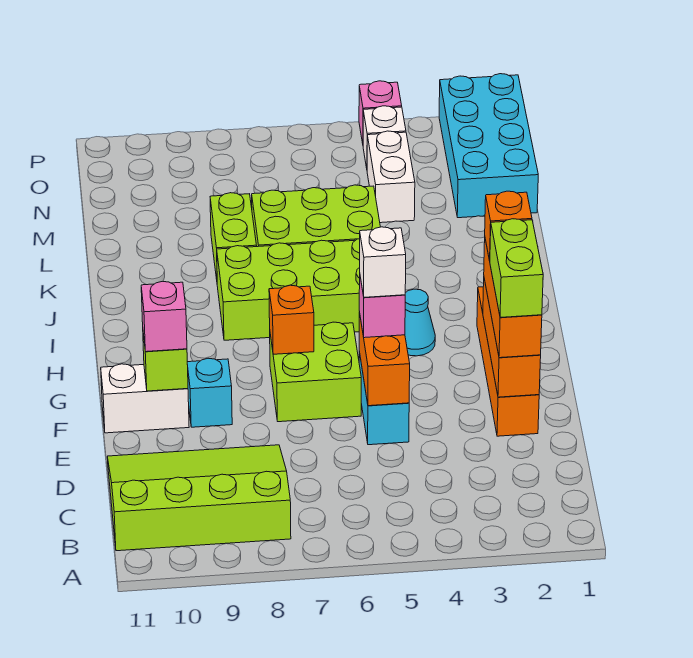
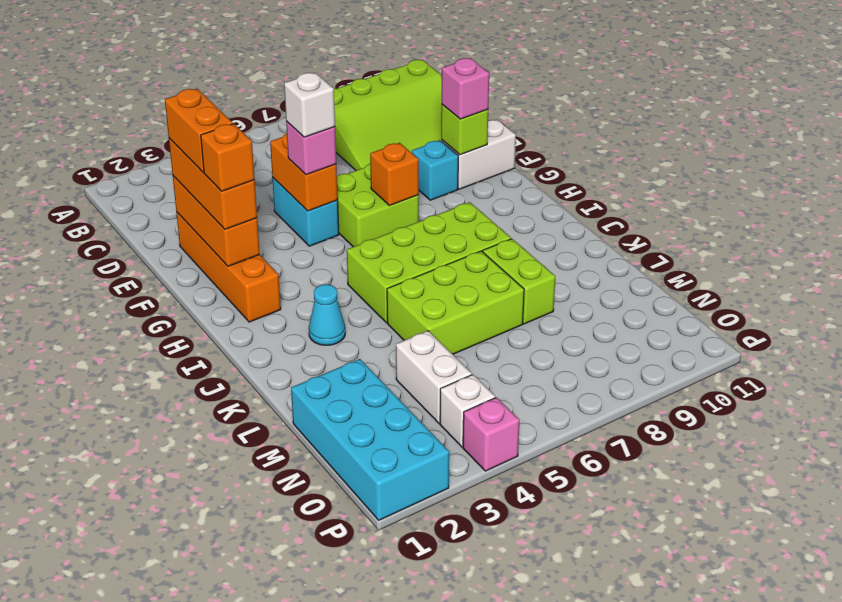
lime brick E2:F2 level 4 -> orange brick E2:F2 level 4
cyan cone H4 level 1 -> cyan cone J3 level 1

